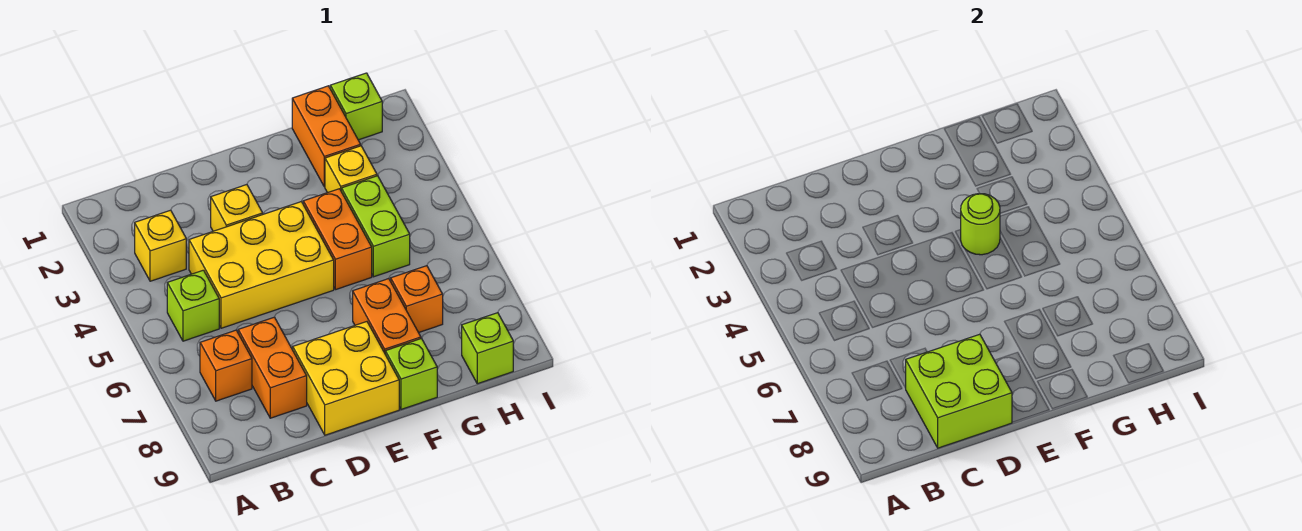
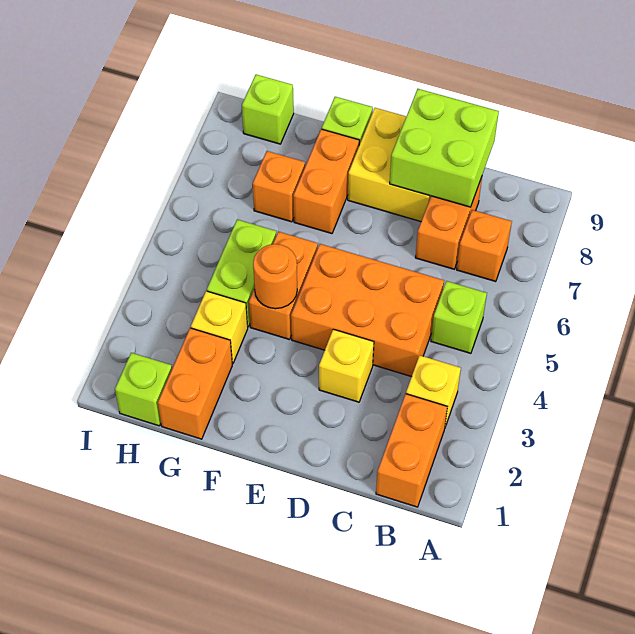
none -> orange brick B1:B2 level 1
yellow brick C4:E5 level 1 -> orange brick C4:E5 level 1
lime round brick F4 level 2 -> orange round brick F4 level 2

